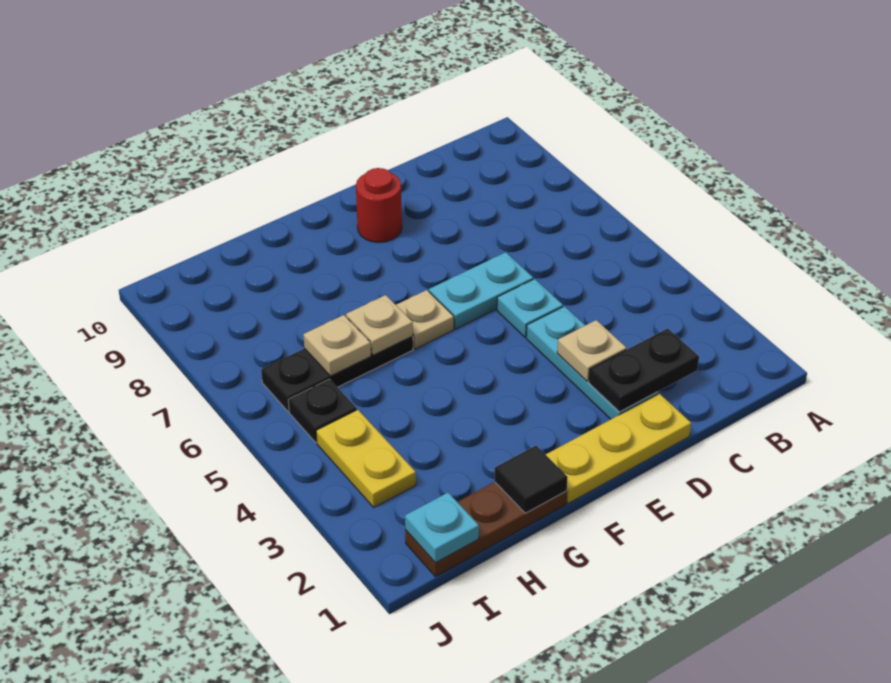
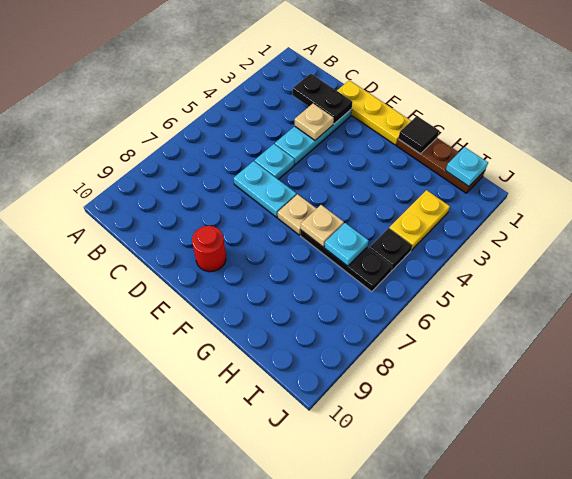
tan plate H6 level 2 -> cyan plate H6 level 2

